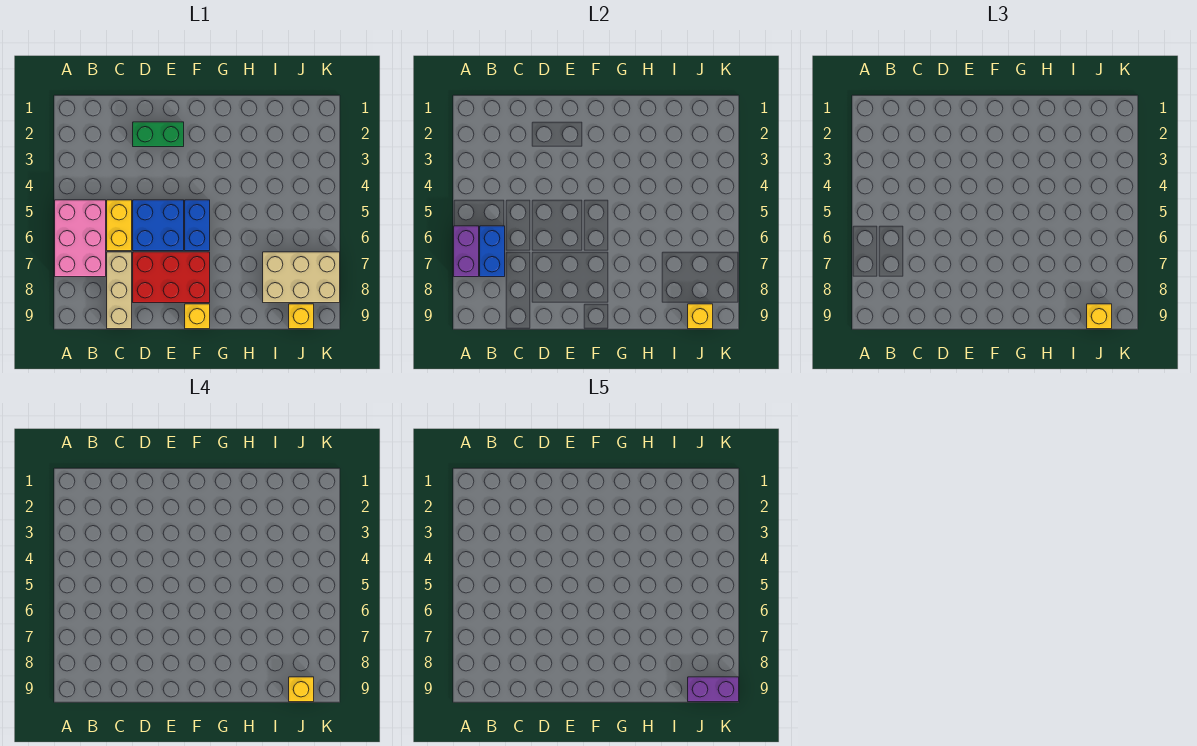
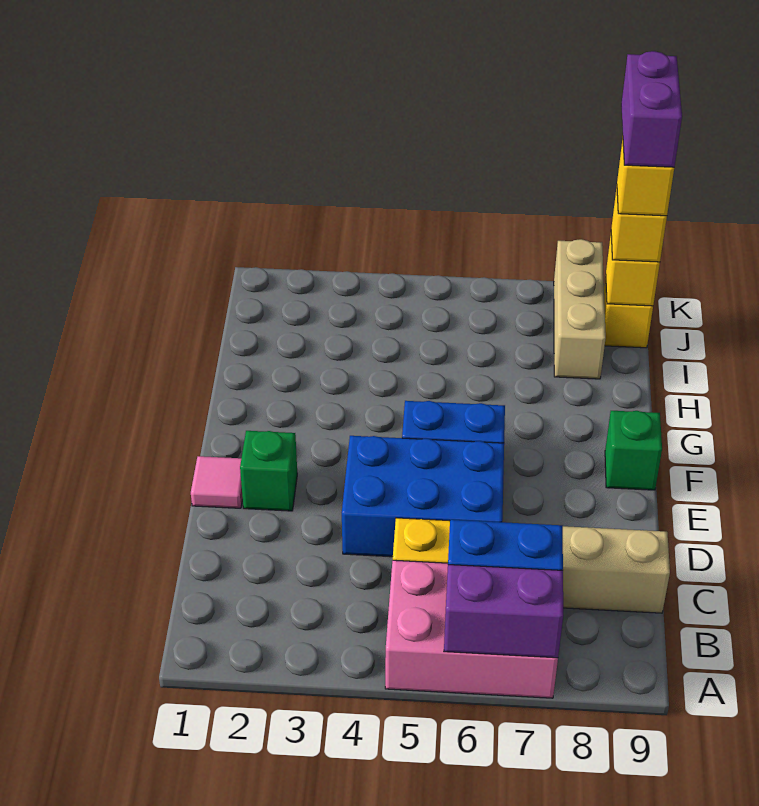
green brick D2:E2 level 1 -> green brick E2 level 1
blue brick D5:E6 level 1 -> blue brick D4:E6 level 1
red brick D7:F8 level 1 -> none
none -> pink tile E1 level 1
yellow brick F9 level 1 -> green brick F9 level 1
tan brick I7:K8 level 1 -> tan brick I8:K8 level 1

